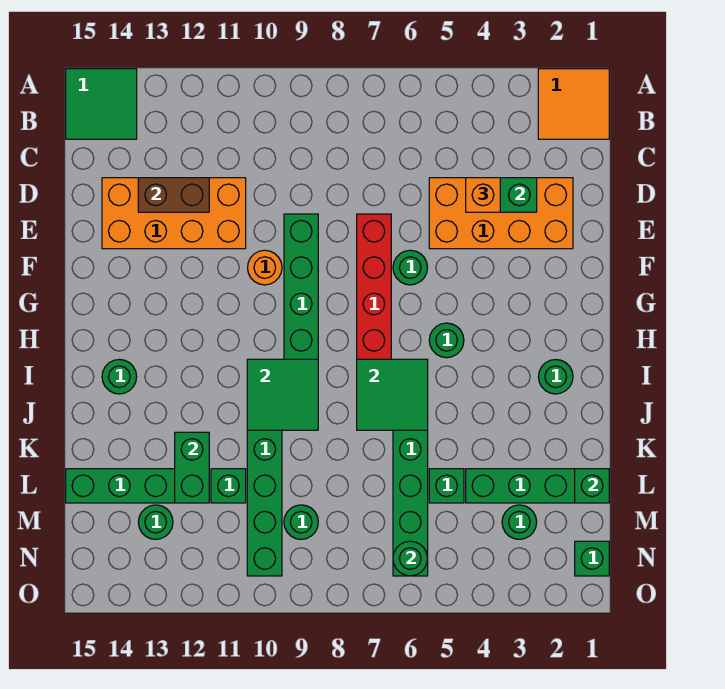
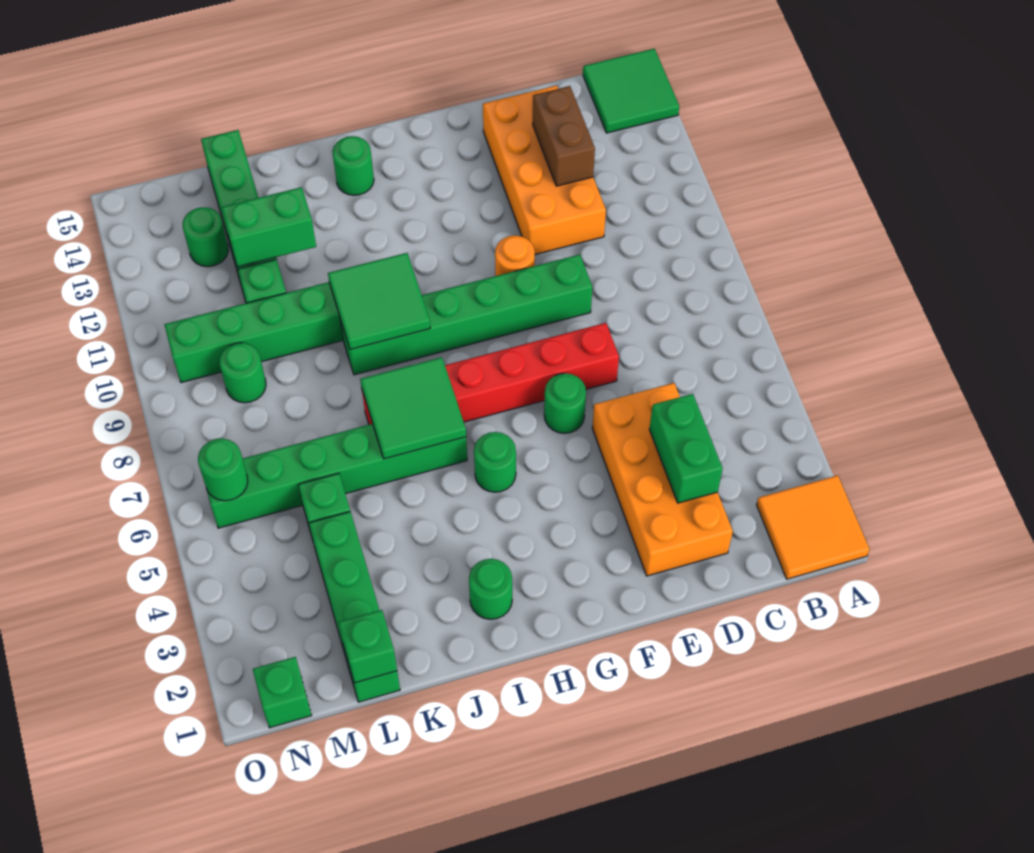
orange brick D4 level 3 -> none
green round brick M3 level 1 -> none

